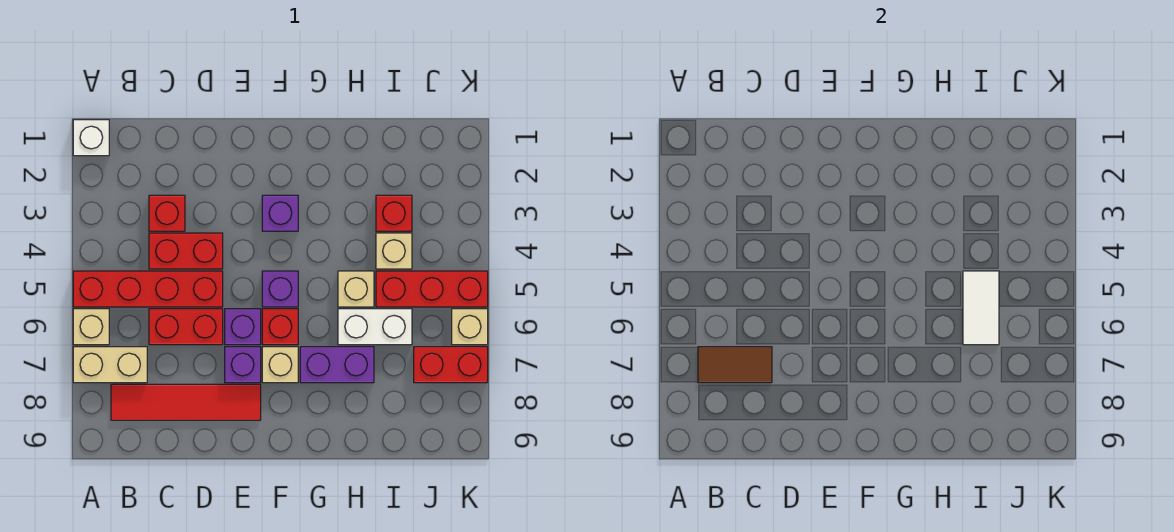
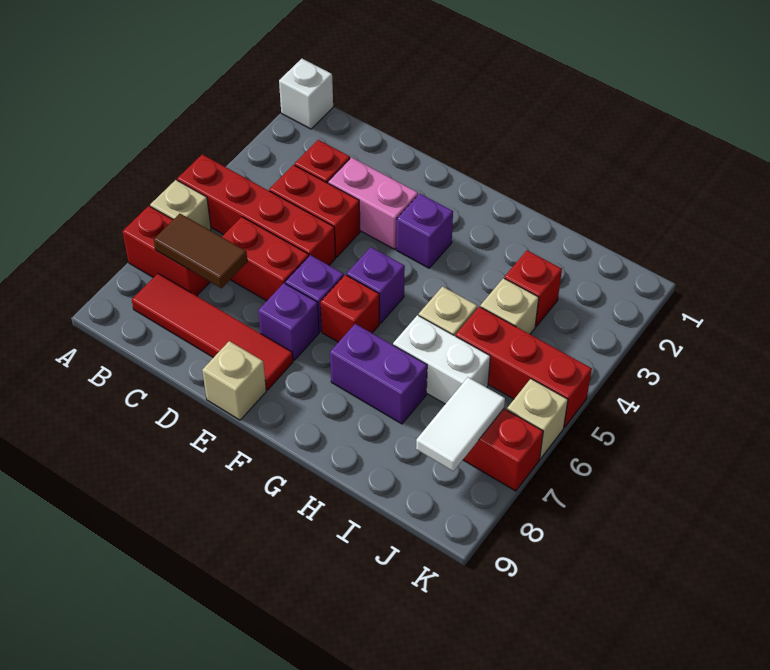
tan brick A7:B7 level 1 -> red brick A7:B7 level 1
none -> pink brick D3:E3 level 1
tan brick F7 level 1 -> tan brick E9 level 1
white tile I5:I6 level 2 -> white tile J7:J8 level 2

